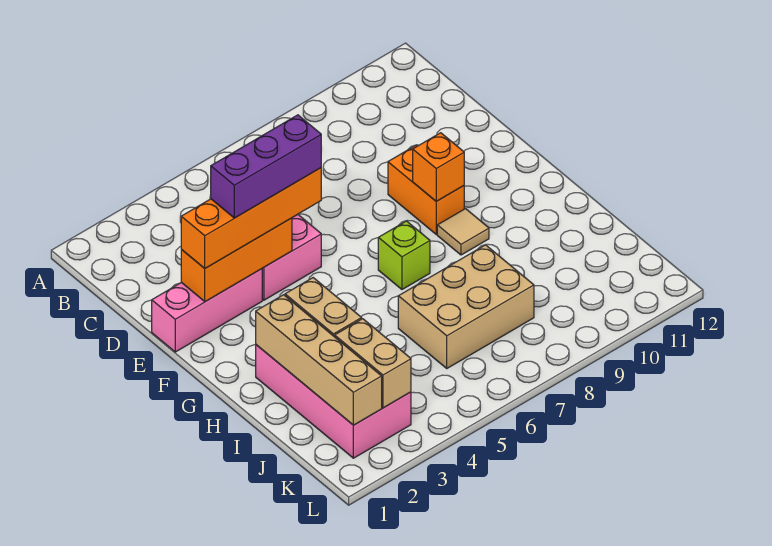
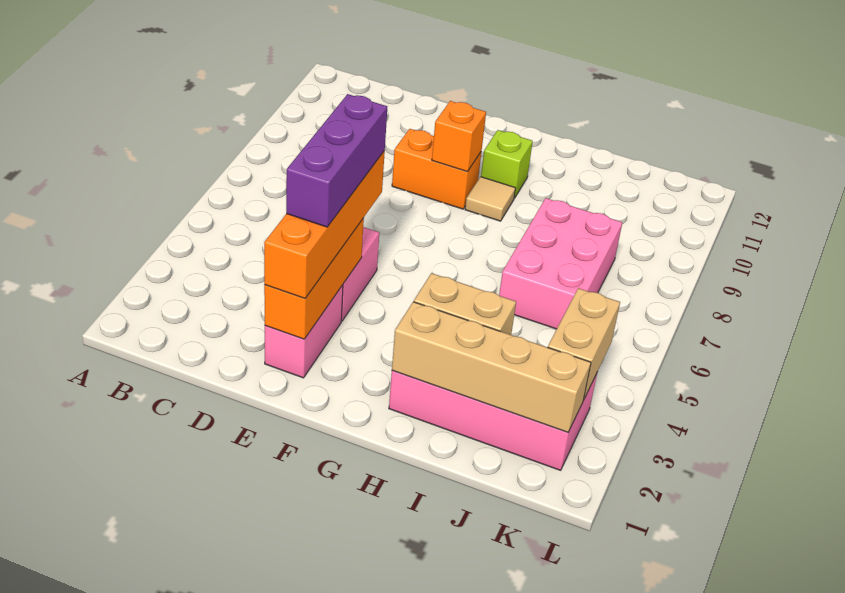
pink brick E1:E3 level 1 -> pink brick E2:E3 level 1
lime brick G7 level 1 -> lime brick G10 level 1
tan brick I6:J8 level 1 -> pink brick I6:J8 level 1
tan brick J3:K3 level 2 -> tan brick K3:K4 level 2

